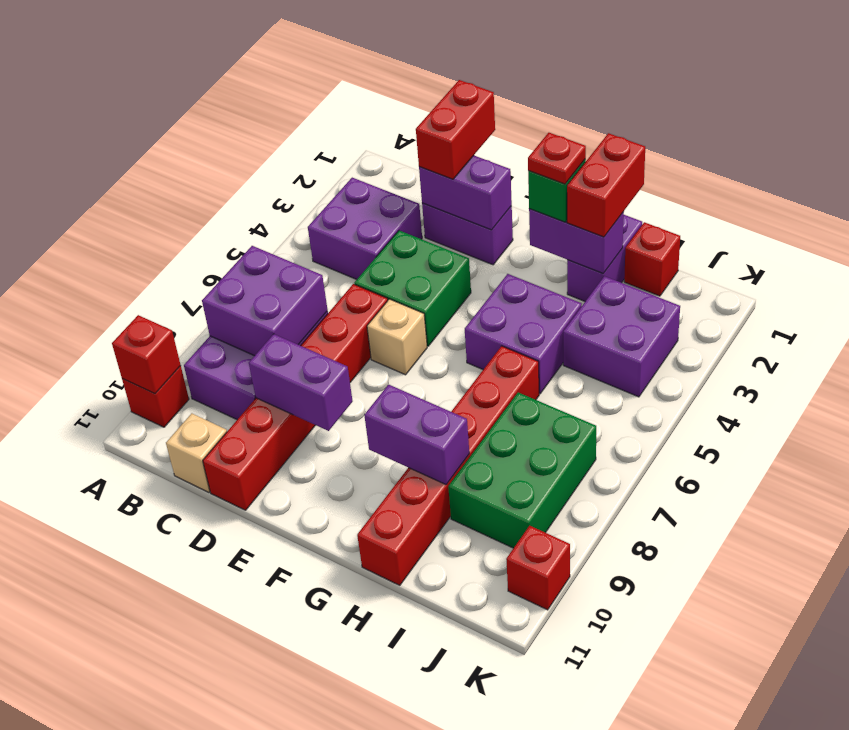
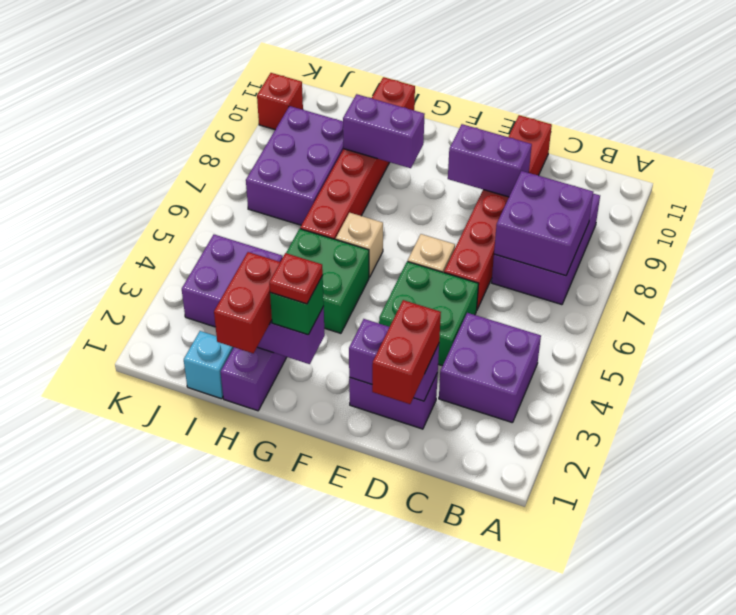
red brick A10 level 1 -> none
red brick A10 level 2 -> none
tan brick C11 level 1 -> tan brick G6 level 1
purple brick G4:H5 level 1 -> green brick G4:H5 level 1
red brick I1 level 1 -> cyan brick I1 level 1
green brick I7:J9 level 1 -> purple brick I7:J9 level 1

